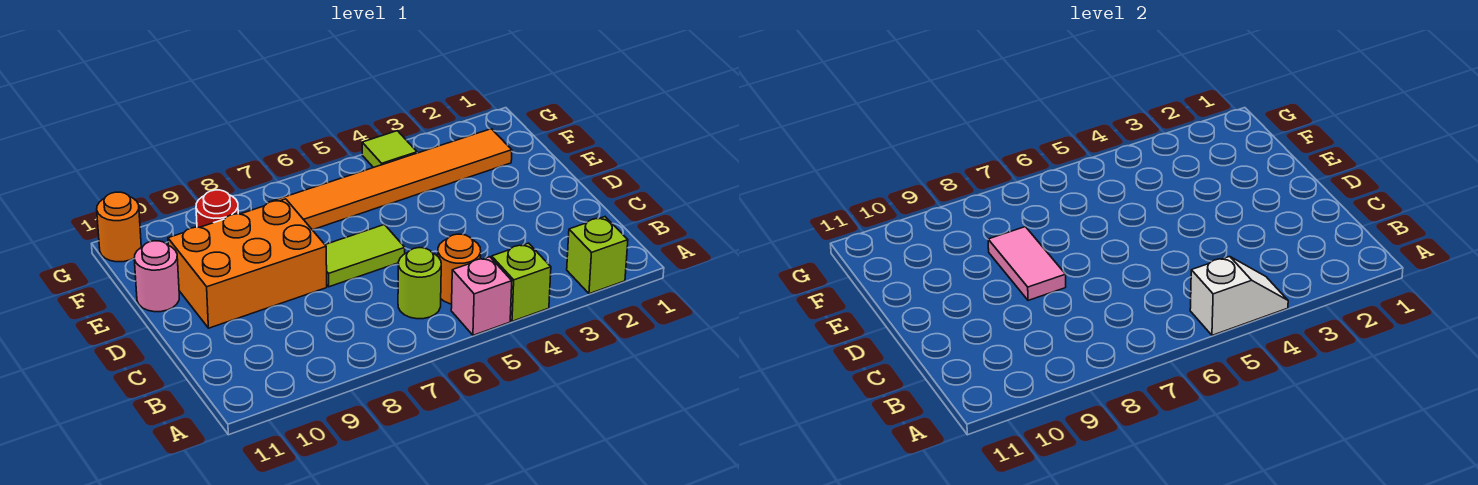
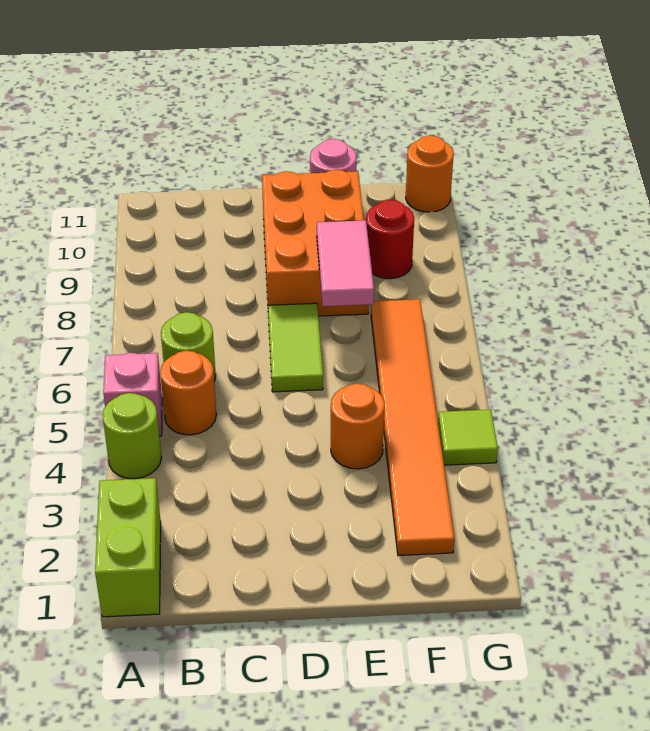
lime brick A2 level 1 -> lime brick A1:A2 level 1
lime brick A4 level 1 -> lime round brick A4 level 1
white slope A4:A5 level 2 top 5 -> none
pink tile D8:E8 level 2 -> pink tile E7:E8 level 2
none -> orange round brick E4 level 1

